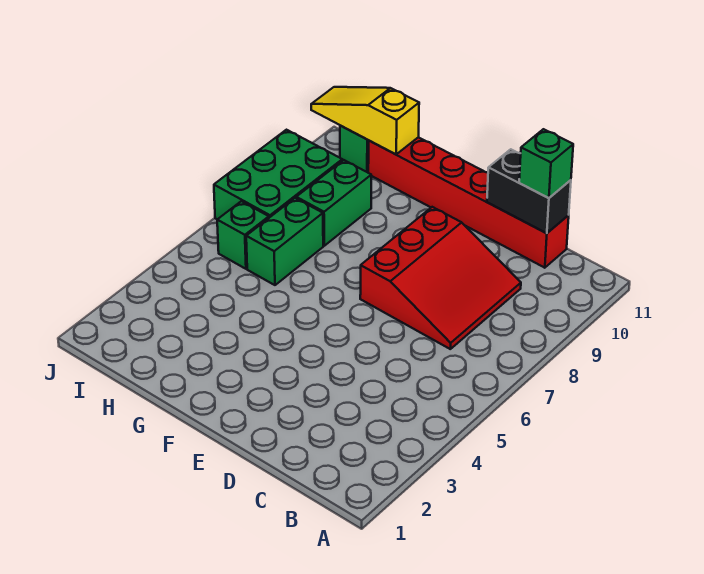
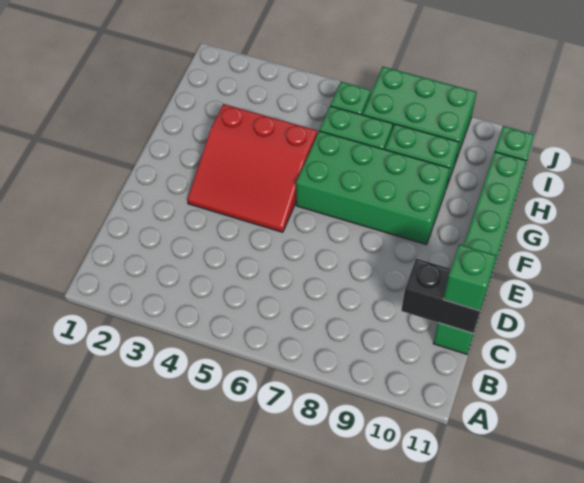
red slope C7:E9 level 1 top E -> red slope E3:G5 level 1 top G
red brick C11:H11 level 1 -> green brick C11:H11 level 1
black brick C11:D11 level 2 -> black brick C10:C11 level 2
none -> green brick F6:G9 level 1
yellow slope H11:J11 level 2 top H -> none

